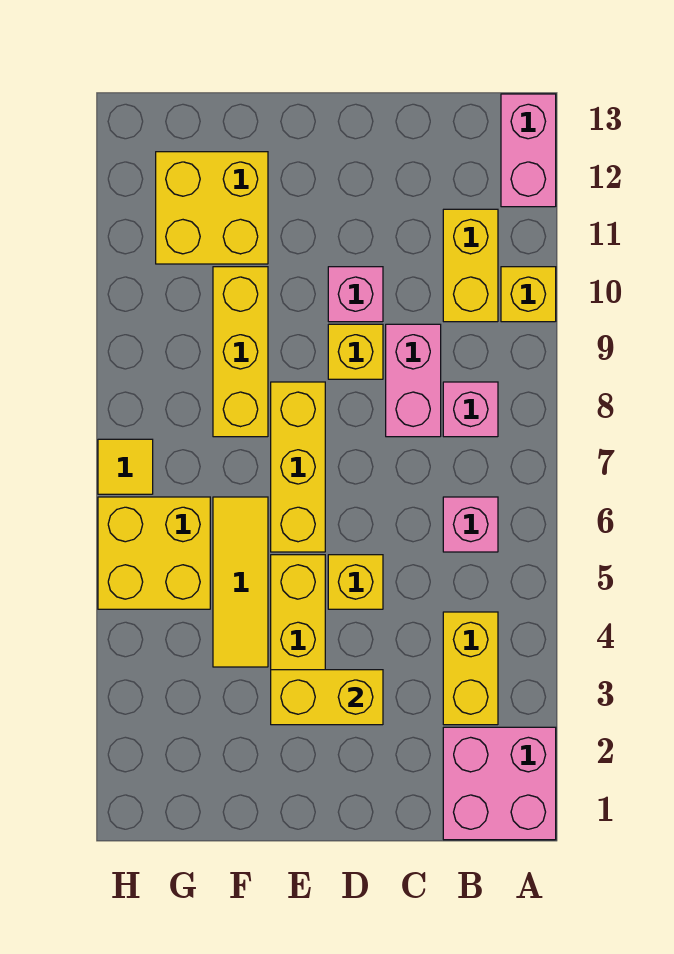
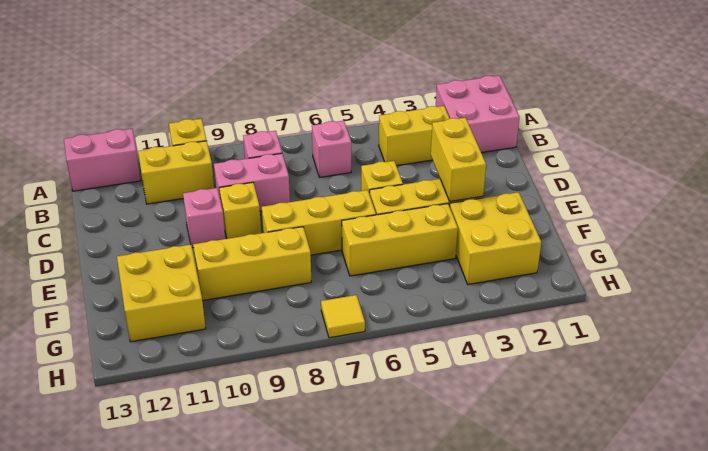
yellow tile F4:F6 level 1 -> yellow brick F4:F6 level 1
yellow brick G5:H6 level 1 -> yellow brick F2:G3 level 1

